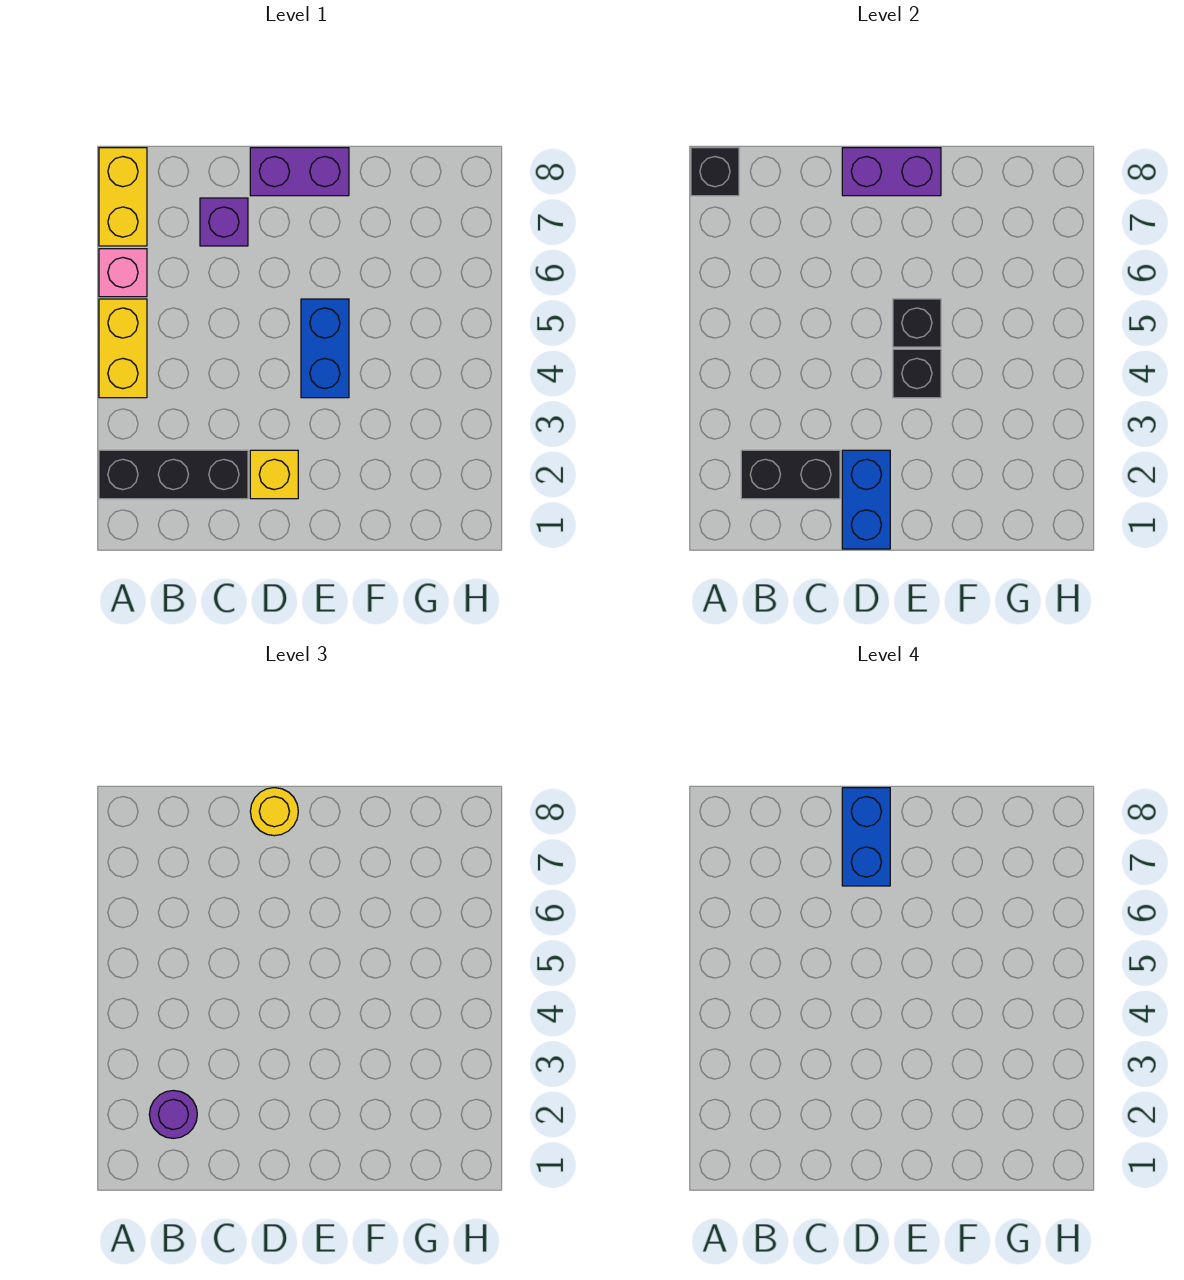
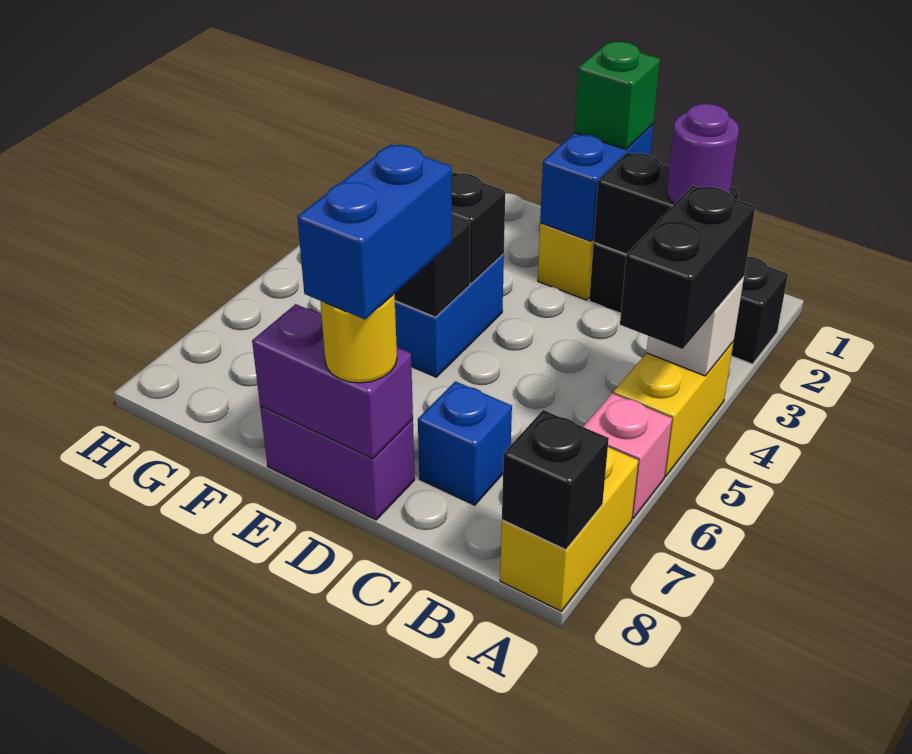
none -> white brick A4 level 2
none -> black brick A4:A5 level 3
purple brick C7 level 1 -> blue brick C7 level 1
none -> green brick D1 level 3

